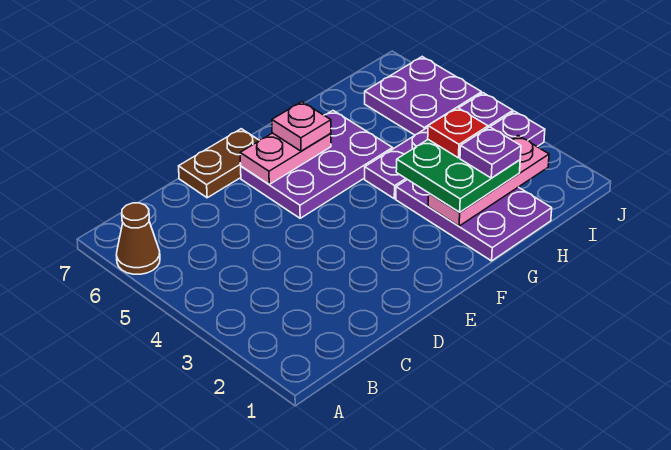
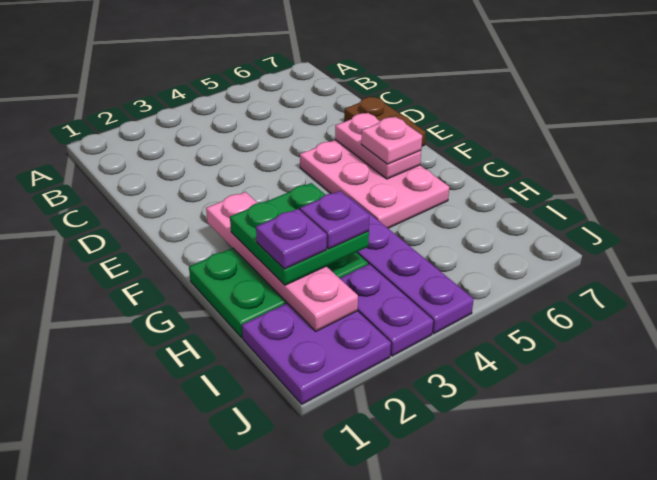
brown cone A6 level 1 -> none
purple plate E5:G6 level 1 -> pink plate E5:G6 level 1
purple plate G1:H3 level 1 -> green plate G1:H3 level 1
pink plate G2:I2 level 2 -> pink plate F2:I2 level 2
red plate H3 level 4 -> purple plate H3 level 4
purple plate I5:J6 level 1 -> purple plate I1:J2 level 1

